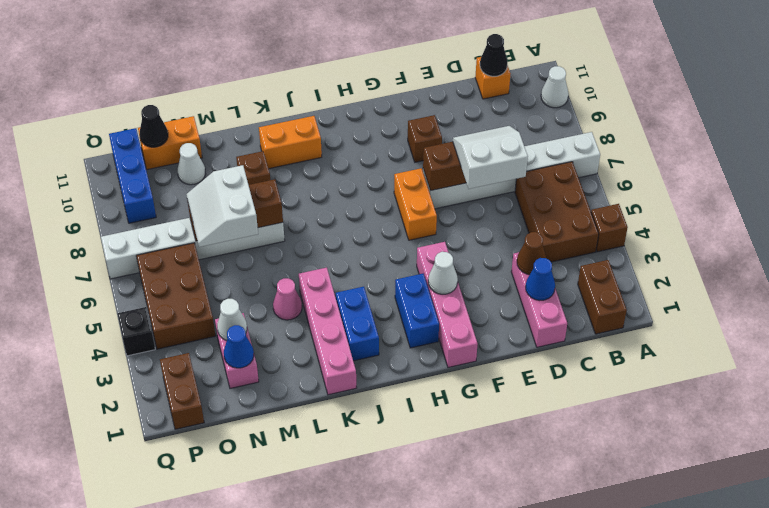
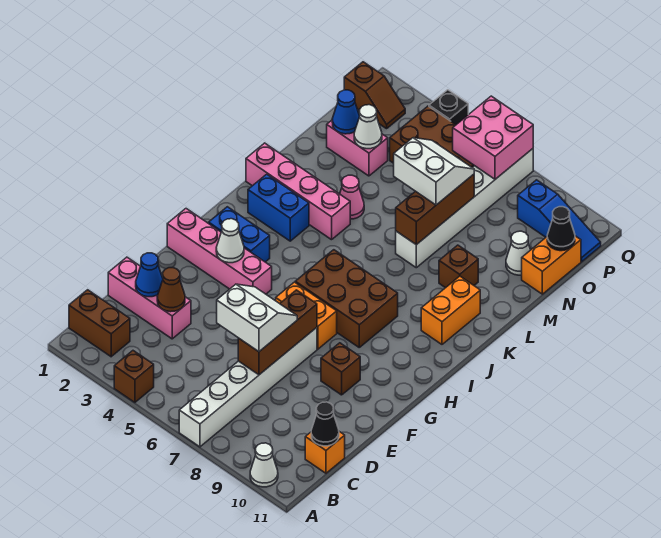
brown brick B4:C6 level 1 -> brown brick H6:I8 level 1
white slope D6:E7 level 3 top 6 -> white slope D6:E7 level 3 top D
brown brick P1:P2 level 1 -> brown slope P1:P2 level 1 top 1
none -> pink brick P6:Q7 level 2
blue brick P9:P11 level 1 -> blue slope P9:P11 level 1 top 9

